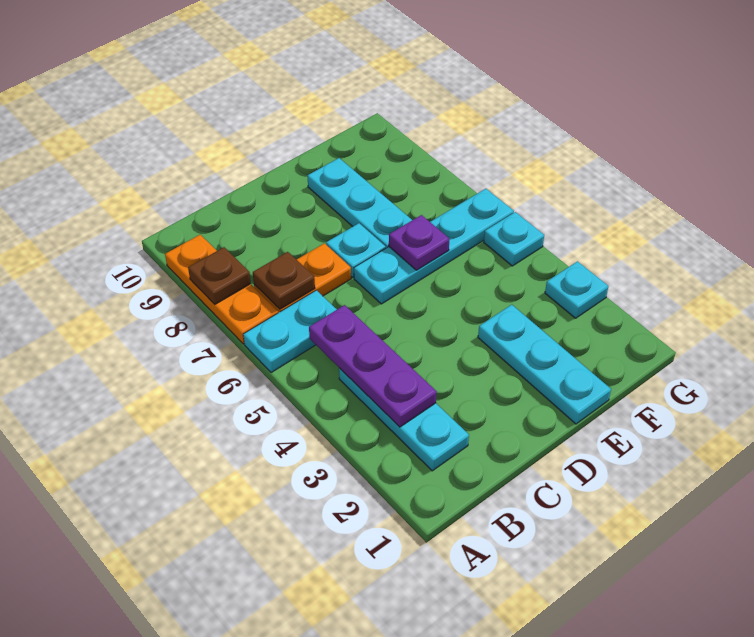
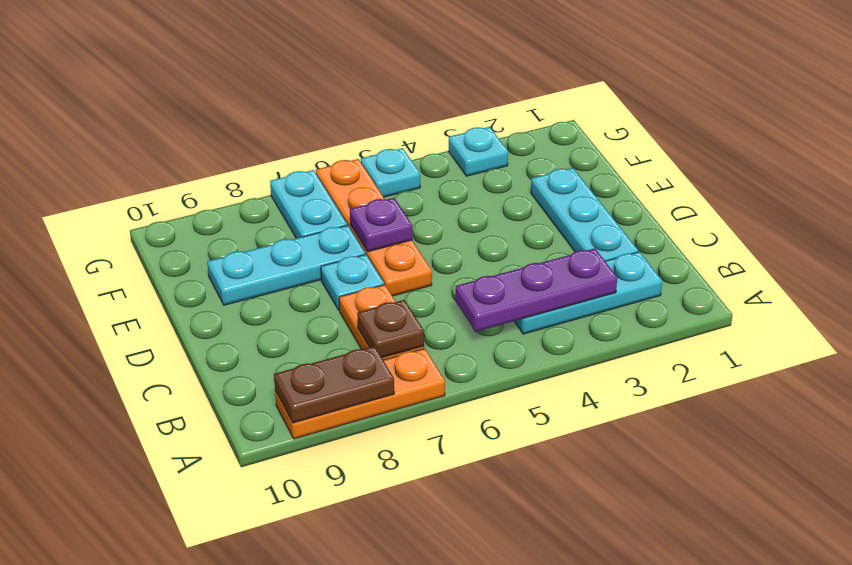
cyan plate A6:B6 level 1 -> cyan plate F7:G7 level 1
brown plate A8 level 2 -> brown plate A8:A9 level 2
cyan plate D6:G6 level 1 -> orange plate D6:G6 level 1
cyan plate E1:E3 level 1 -> cyan plate C2:E2 level 1

